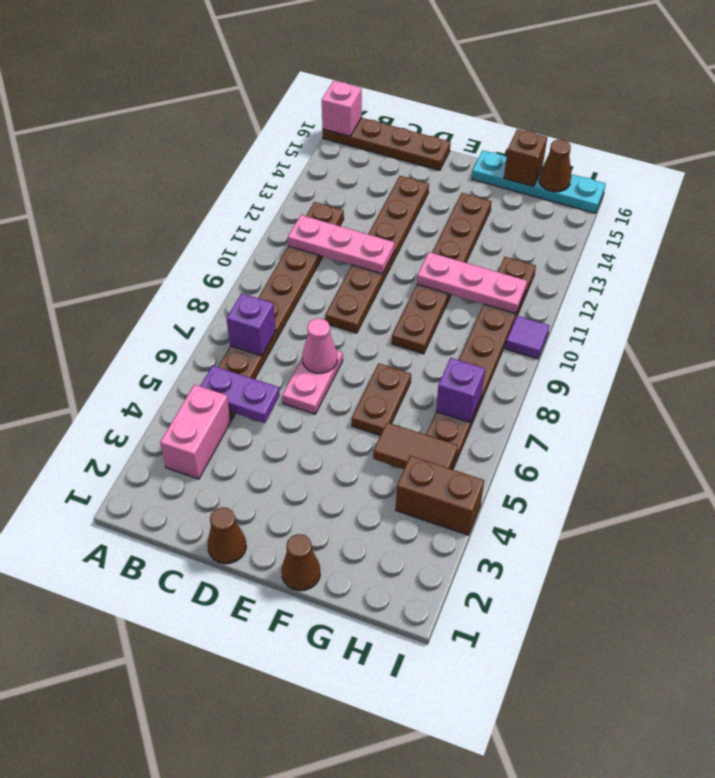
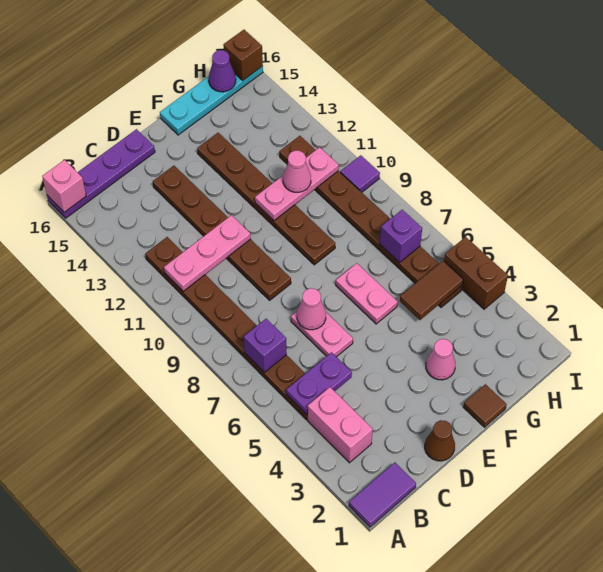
none -> purple tile A1:B1 level 1
brown plate A16:D16 level 1 -> purple plate A16:D16 level 1
brown cone F1 level 1 -> brown tile F1 level 1
none -> pink cone F3 level 1
brown plate F6:F7 level 1 -> pink plate F6:F7 level 1
none -> pink cone G11 level 3
brown brick G16 level 2 -> brown brick I16 level 2
brown brick H4:I4 level 1 -> brown brick I4:I5 level 1
brown cone H16 level 2 -> purple cone H16 level 2

